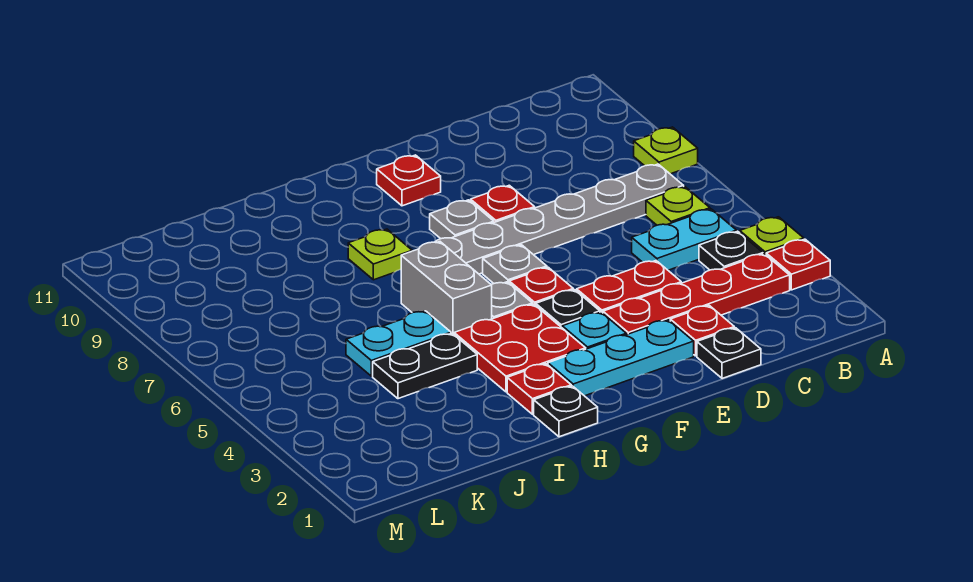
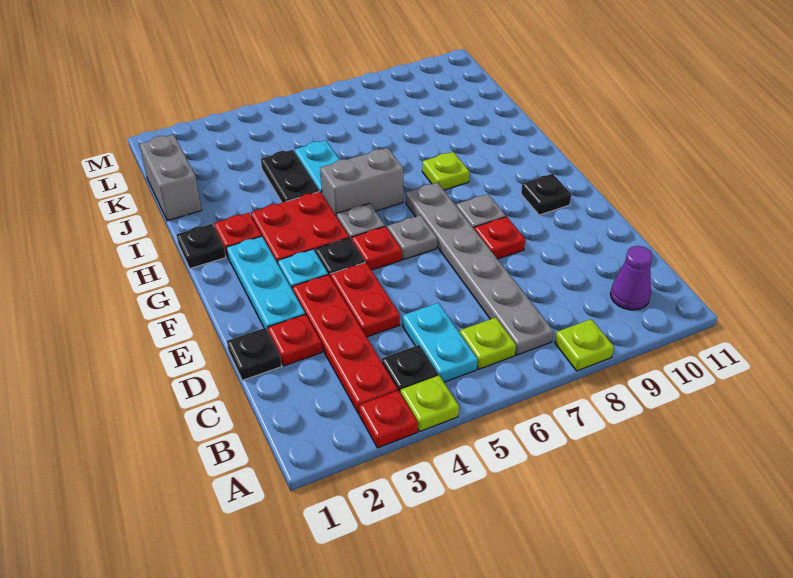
none -> purple cone B10 level 1
red plate F10 level 1 -> black plate F10 level 1
none -> grey brick J1:K1 level 1

